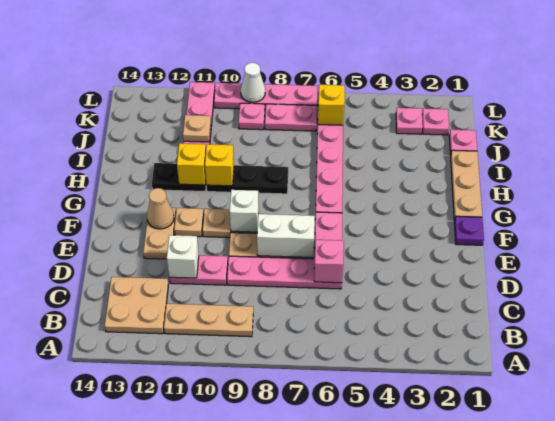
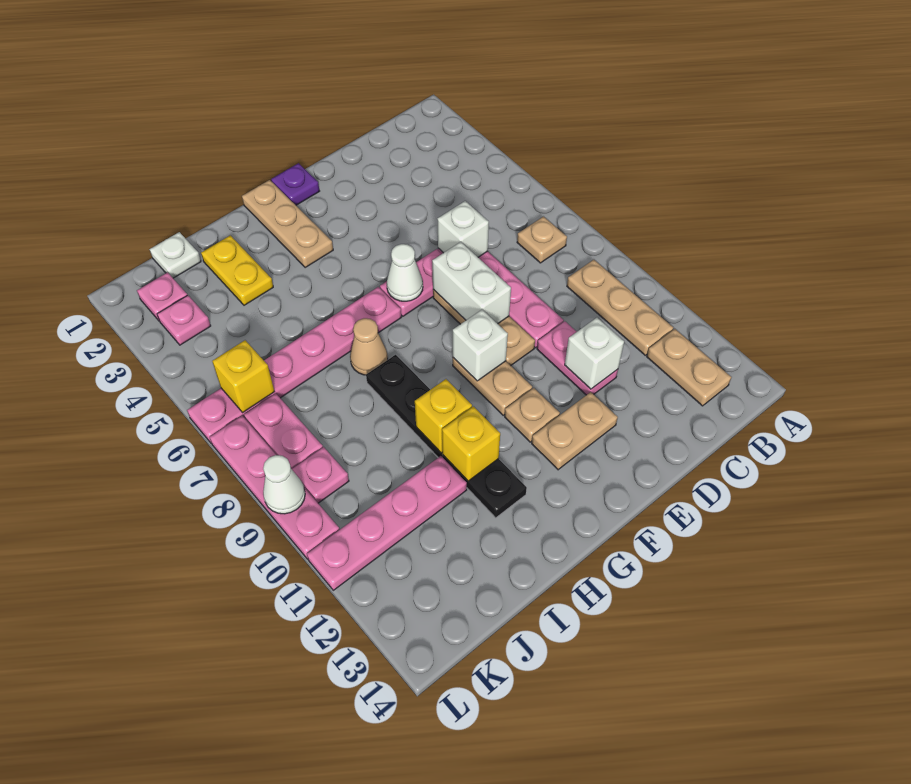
tan plate B12:C13 level 1 -> tan plate B12:B13 level 1
pink brick D6 level 2 -> white brick D6 level 2
none -> white cone F6 level 2
tan cone F12 level 2 -> tan cone H7 level 1
tan plate G1:I1 level 1 -> tan plate G1:G3 level 1
none -> yellow plate I2:I3 level 1
pink plate J1 level 1 -> white plate J1 level 1
tan plate J11 level 2 -> tan plate B7 level 1

